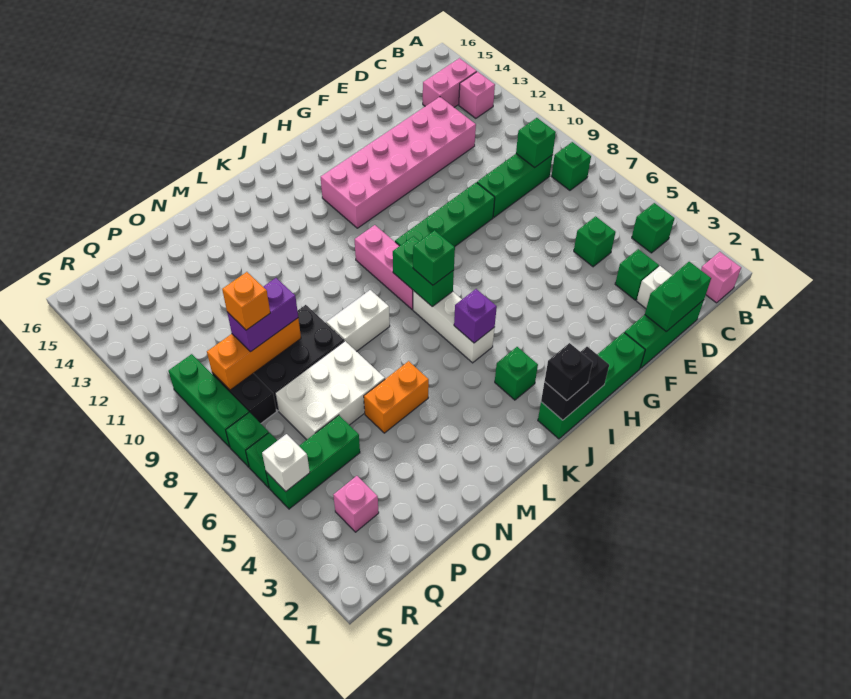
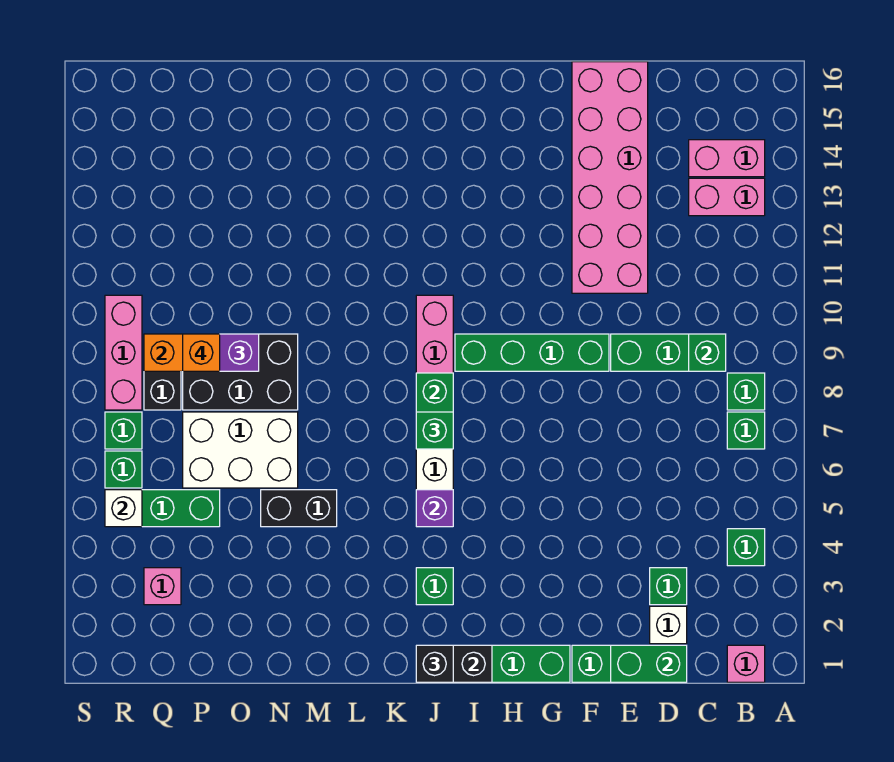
pink brick B13 level 1 -> pink brick B13:C13 level 1
green brick D5 level 1 -> green brick B7 level 1
pink brick D12:I13 level 1 -> pink brick E11:F16 level 1
white brick L8:M8 level 1 -> none
orange brick M5:N5 level 1 -> black brick M5:N5 level 1
green brick R8:R10 level 1 -> pink brick R8:R10 level 1

